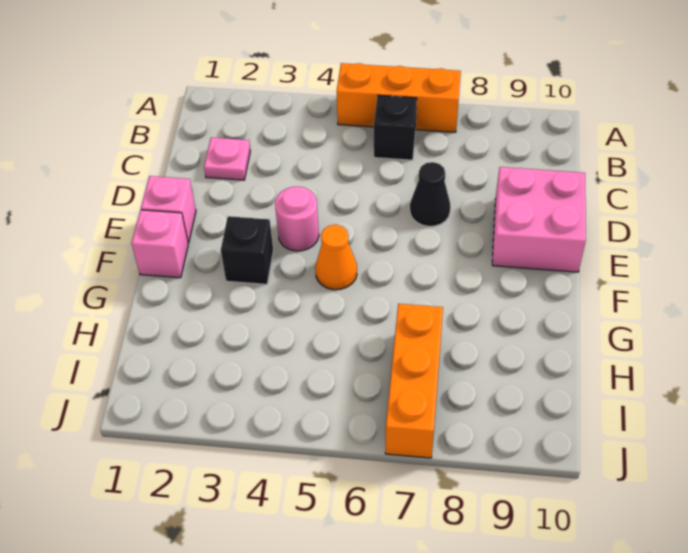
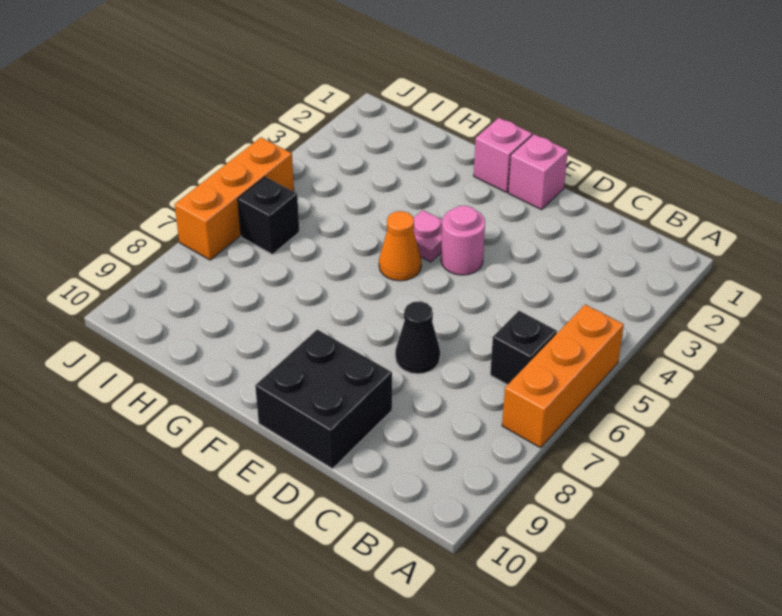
pink plate C2 level 1 -> pink plate F4 level 1
pink brick D9:E10 level 1 -> black brick D9:E10 level 1
black brick F3 level 1 -> black brick I6 level 1
orange brick H7:J7 level 1 -> orange brick J5:J7 level 1

